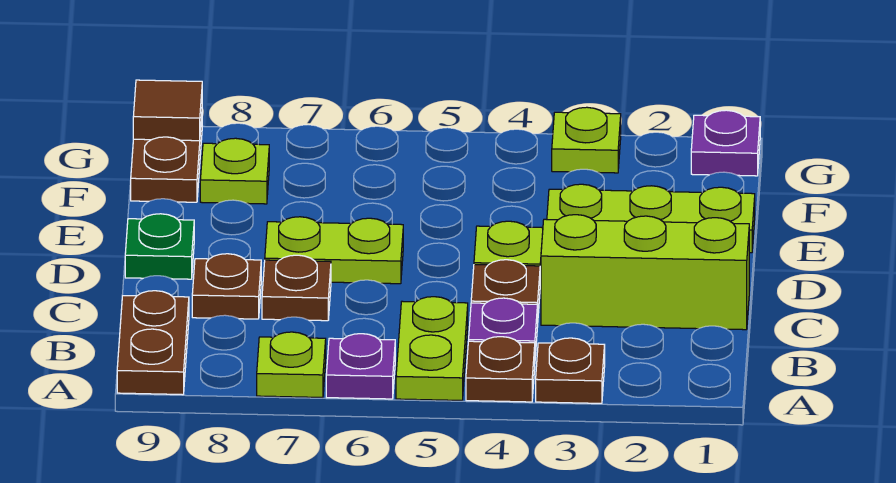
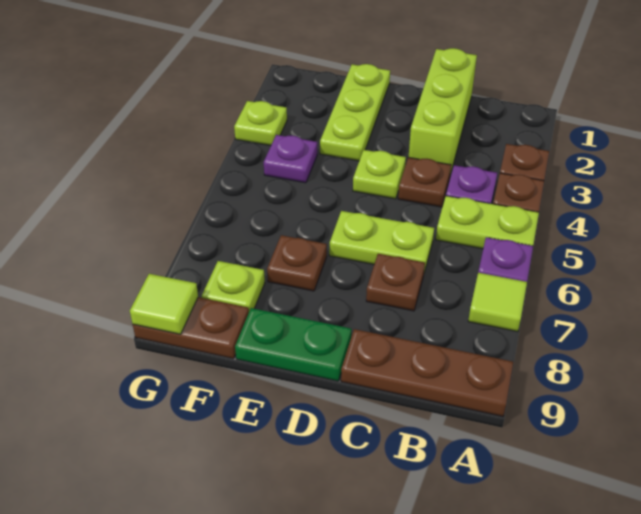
lime plate A7 level 1 -> lime tile A7 level 1
brown plate A9:B9 level 1 -> brown plate A9:C9 level 1
brown plate C8 level 1 -> brown plate E7 level 1
lime plate D6:D7 level 1 -> lime plate C6:D6 level 1
green plate D9 level 1 -> green plate D9:E9 level 1
purple plate G1 level 1 -> purple plate F4 level 1
brown tile G9 level 2 -> lime tile G9 level 2

